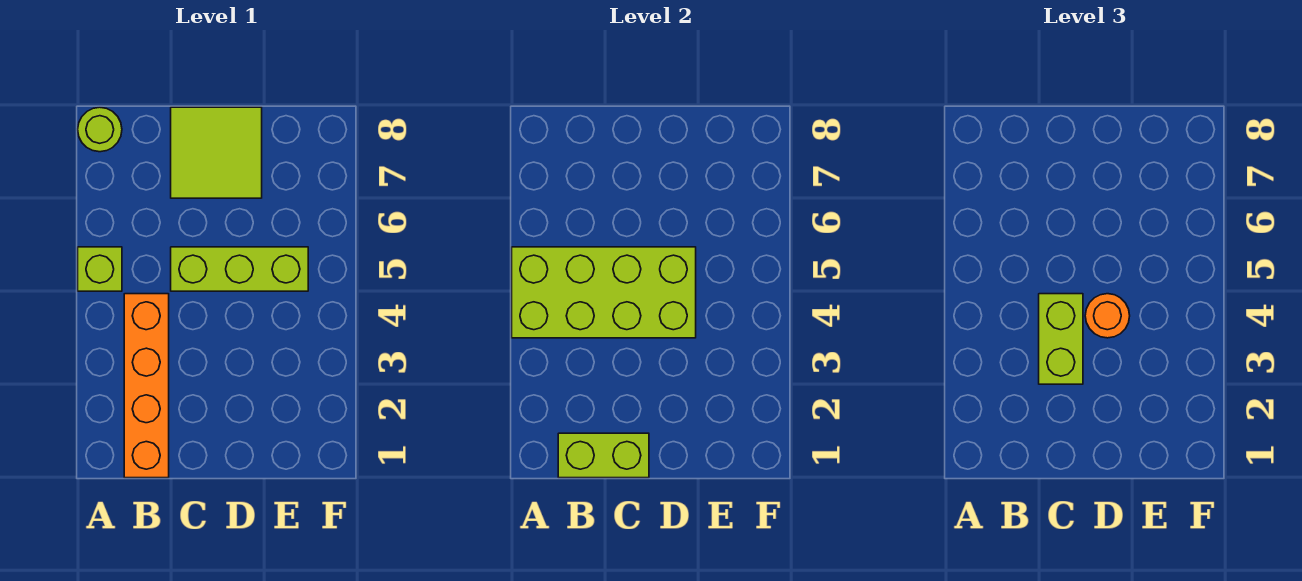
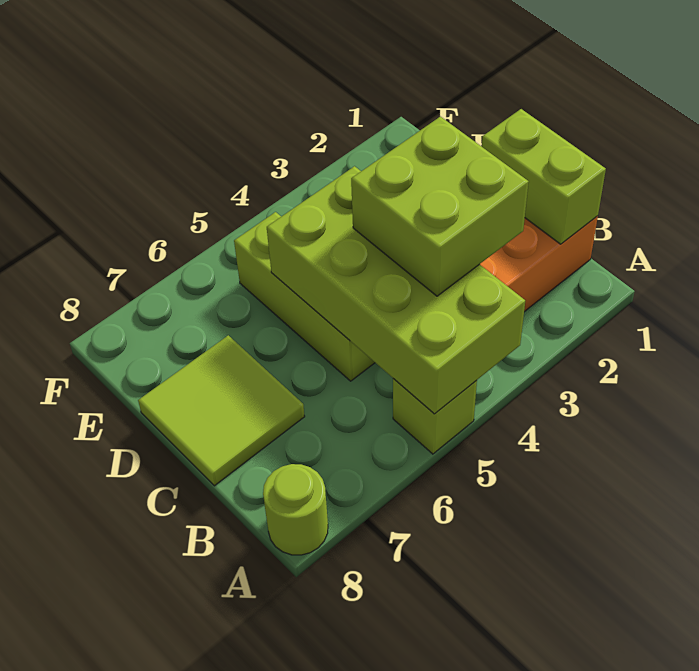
lime brick C3:C4 level 3 -> lime brick B3:C4 level 3
orange round brick D4 level 3 -> none

